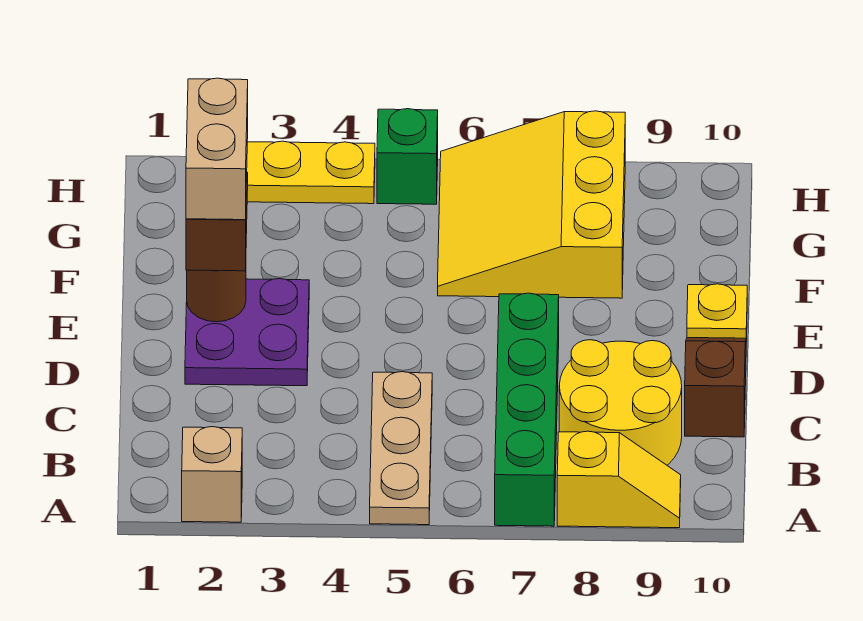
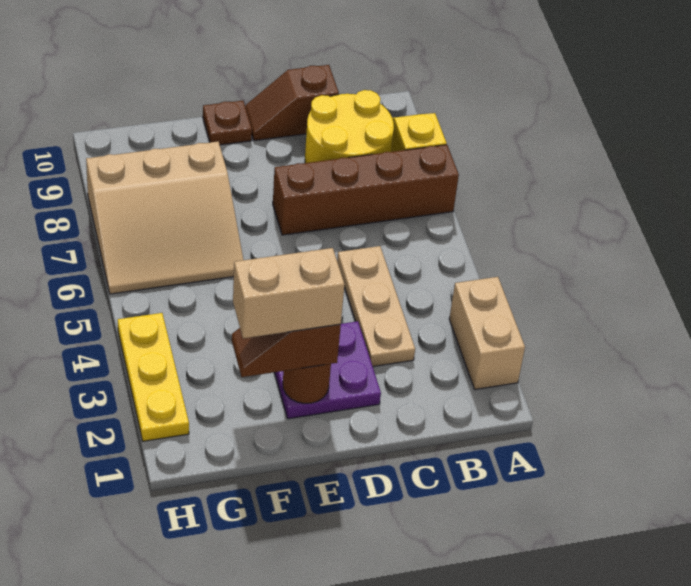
tan brick A2 level 1 -> tan brick A2:A3 level 1
tan plate A5:C5 level 1 -> tan plate C3:C5 level 1
green brick A7:D7 level 1 -> brown brick A7:D7 level 1
yellow plate E10 level 1 -> brown plate E10 level 1
yellow slope F6:H8 level 1 top 8 -> tan slope F6:H8 level 1 top 8
green brick H5 level 1 -> none

